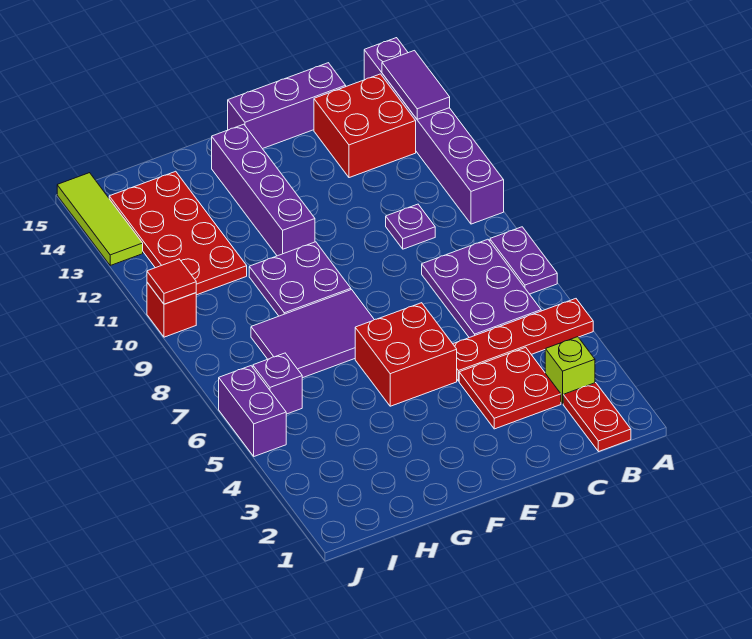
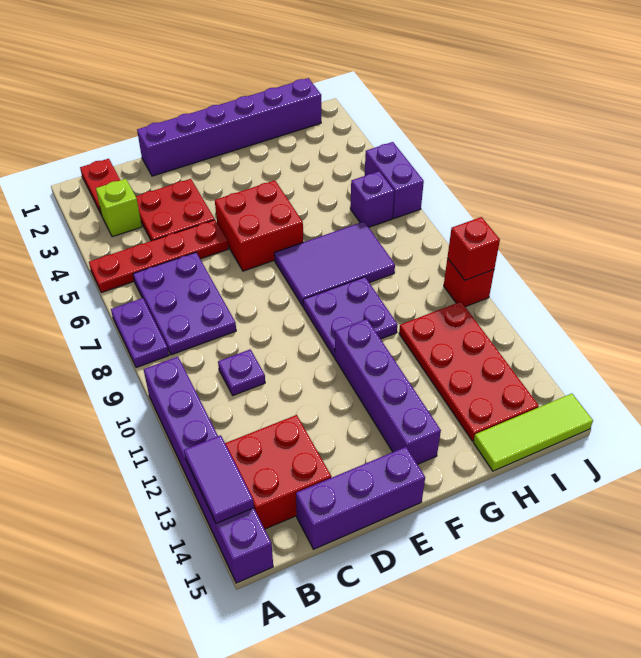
none -> purple brick D1:I1 level 1
red tile J10 level 2 -> red brick J10 level 2
lime tile J13:J15 level 1 -> lime tile H15:J15 level 1

